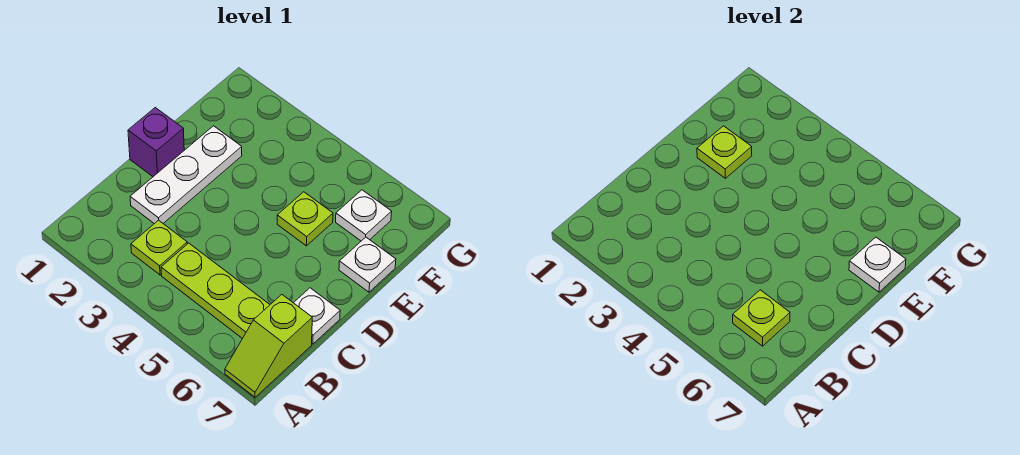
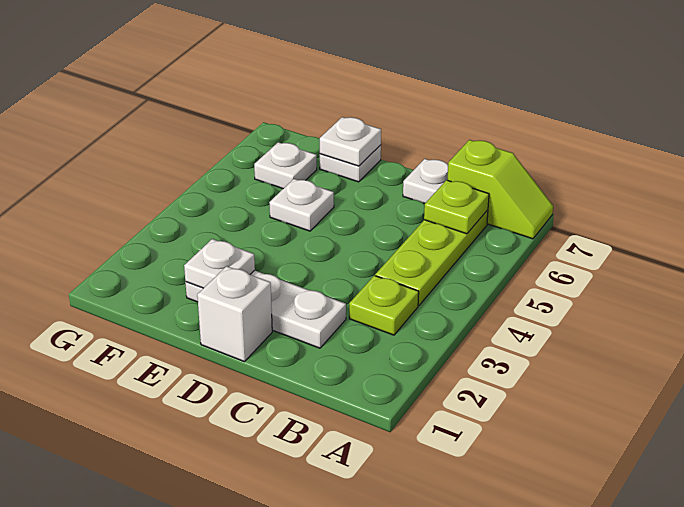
purple brick D1 level 1 -> white brick D1 level 1
lime plate E2 level 2 -> white plate E2 level 2
lime plate E5 level 1 -> white plate E5 level 1

